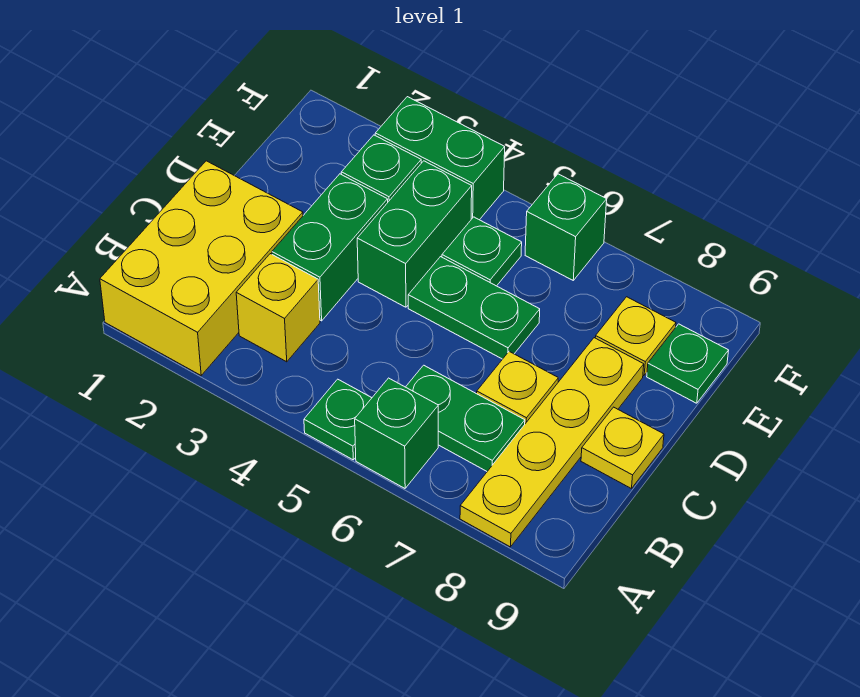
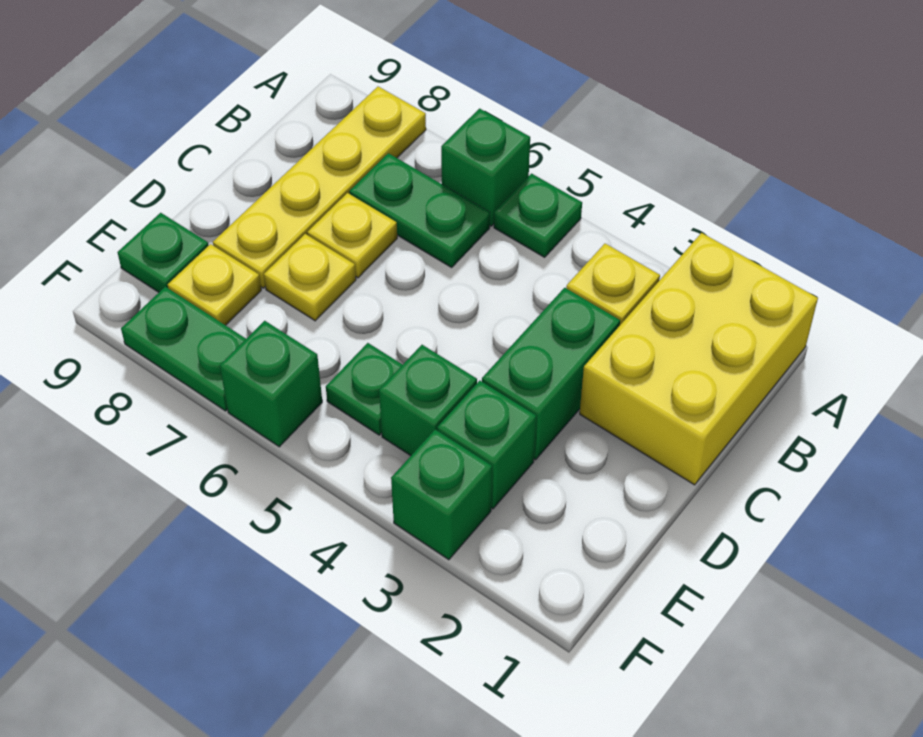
yellow plate C9 level 1 -> yellow plate D7 level 1
green brick D4:E4 level 1 -> green brick E4 level 1
green plate D5:D6 level 1 -> green plate F7:F8 level 1
green brick F3:F4 level 1 -> green brick F3 level 1

